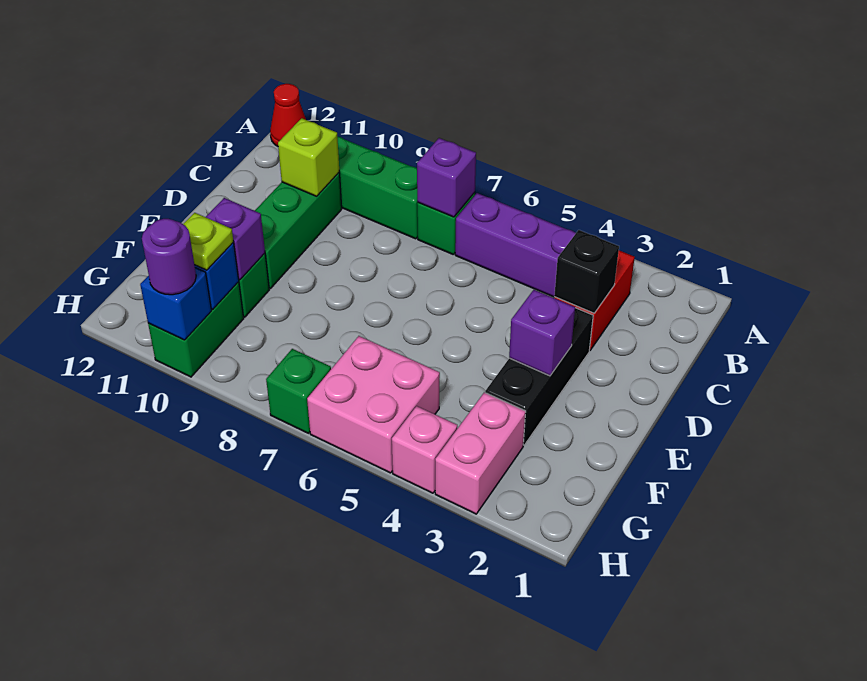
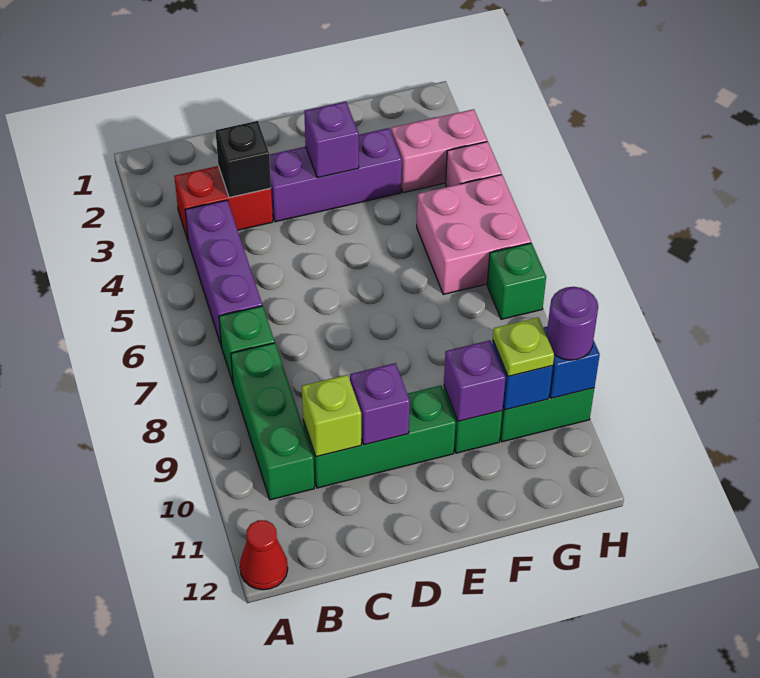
purple brick B7 level 2 -> purple brick D10 level 2
black brick D3:F3 level 1 -> purple brick D3:F3 level 1

